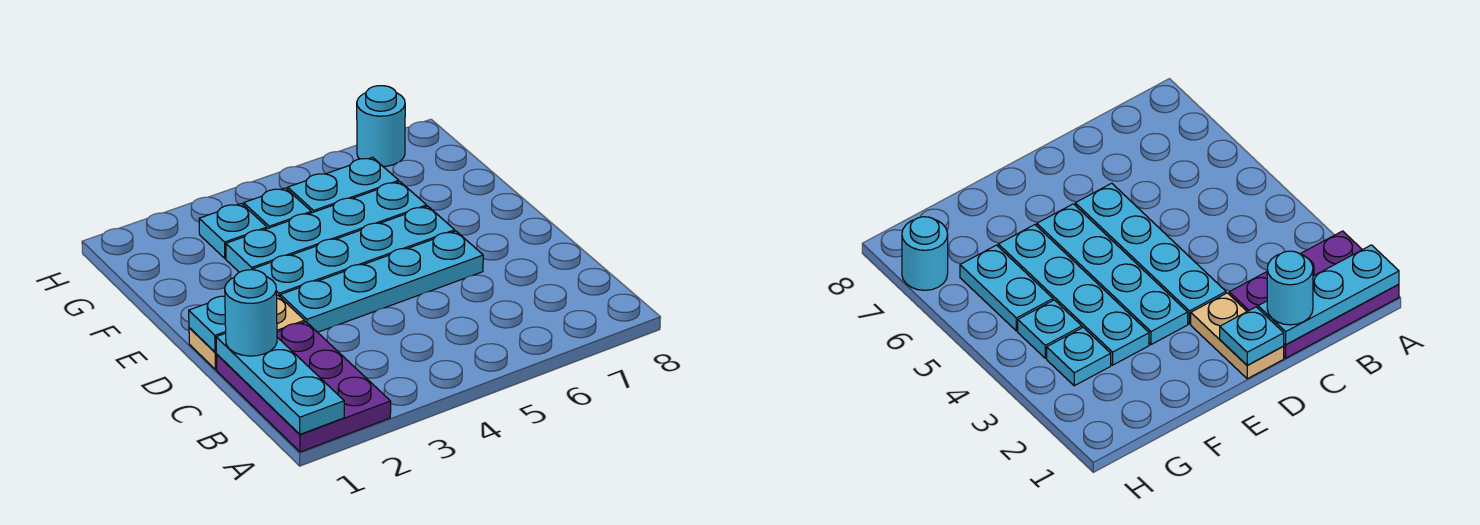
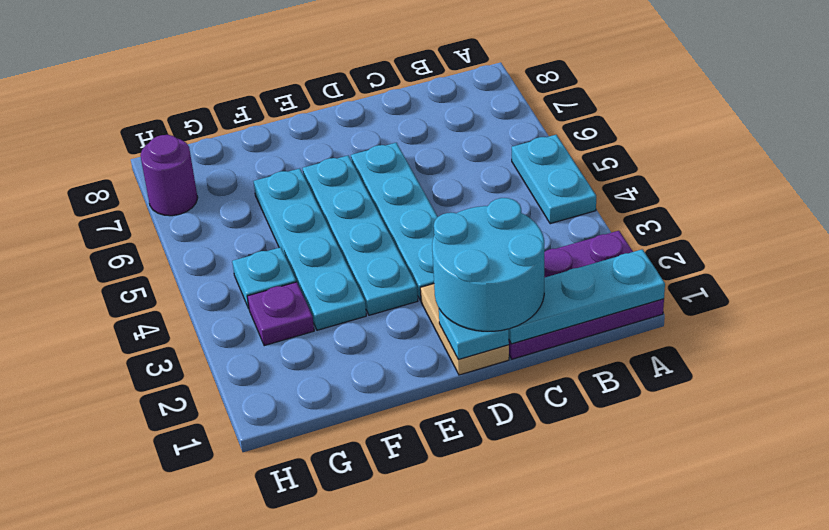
cyan round brick C1 level 3 -> cyan round brick C1:D2 level 3
cyan plate G3 level 1 -> purple plate G3 level 1
cyan plate G5:G6 level 1 -> cyan plate A4:A5 level 1
cyan round brick H7 level 1 -> purple round brick H7 level 1

